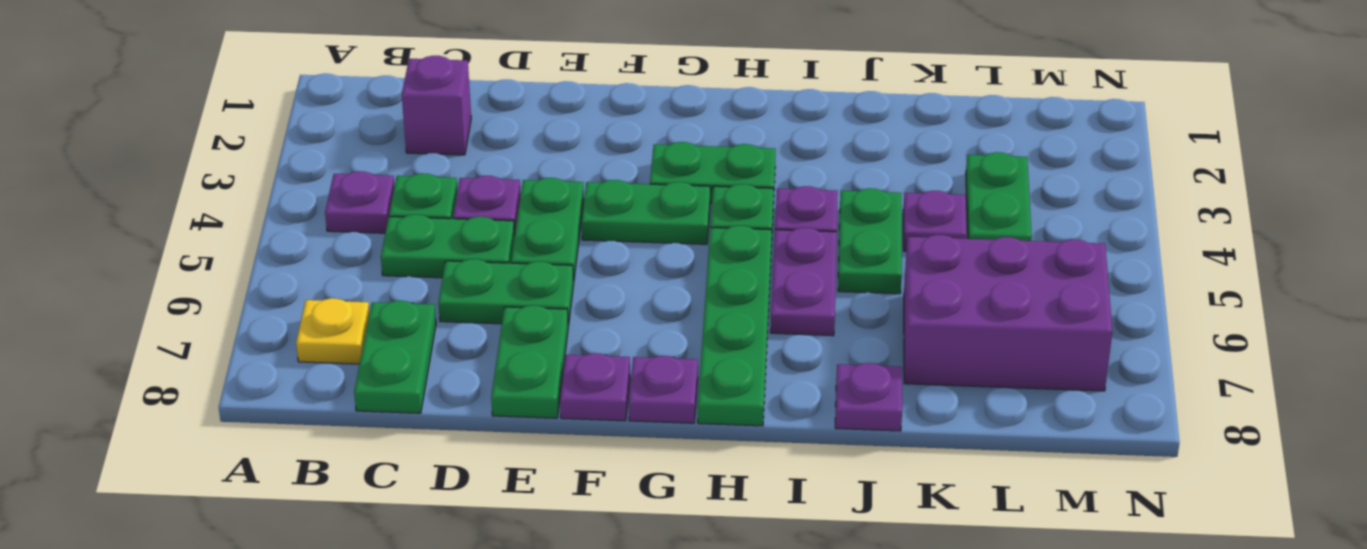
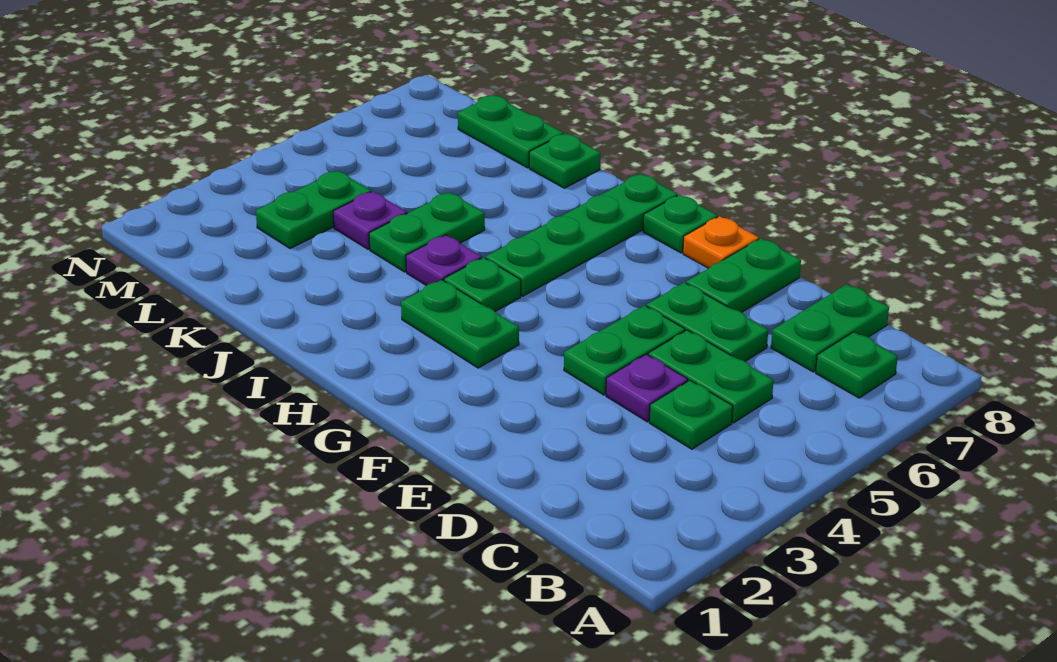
purple plate B4 level 1 -> none
yellow plate B7 level 1 -> green plate B7 level 1
purple brick C2 level 1 -> none
green plate F4:G4 level 1 -> green plate K8:L8 level 1
purple plate F8 level 1 -> orange plate F8 level 1
purple plate G8 level 1 -> green plate G8 level 1
purple plate I5:I6 level 1 -> none
purple plate J8 level 1 -> green plate J8 level 1
purple brick K6:M7 level 1 -> none

